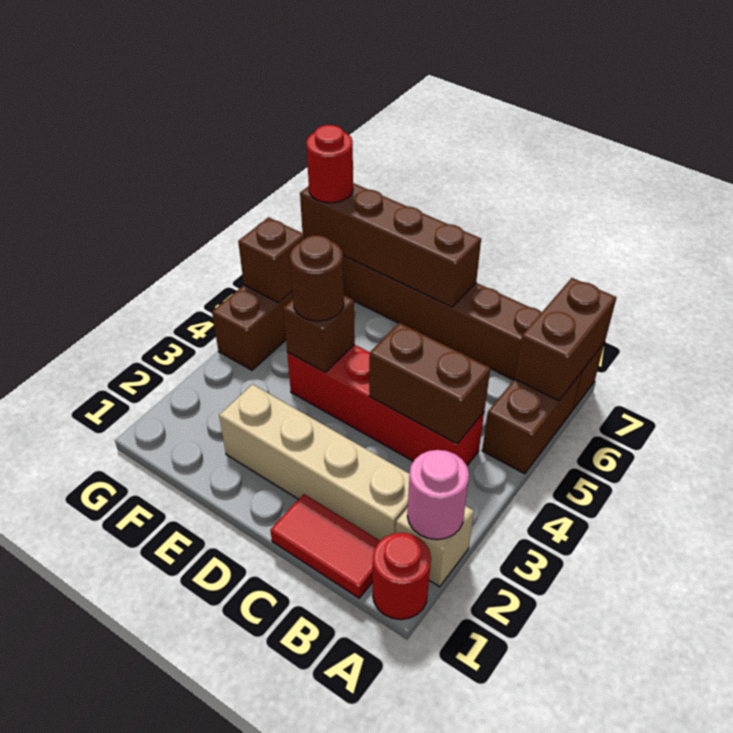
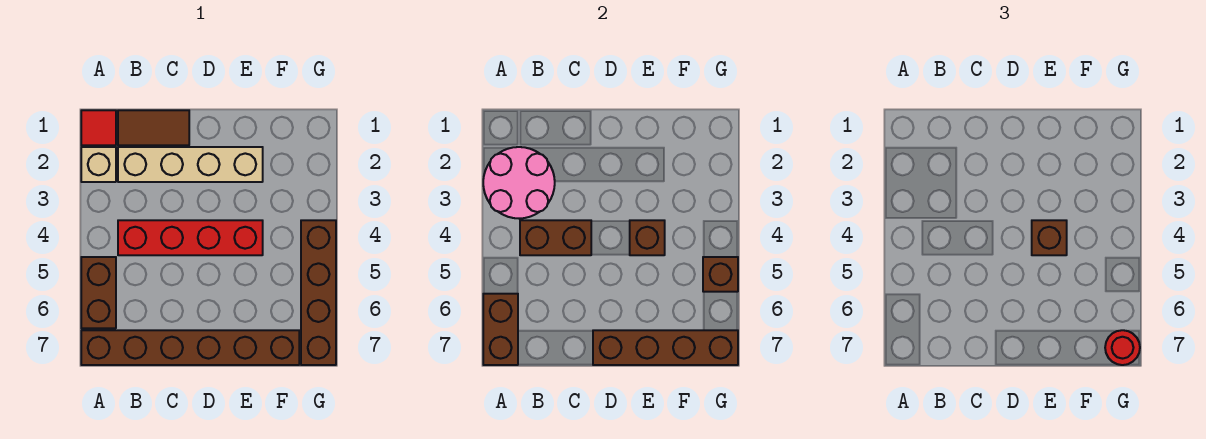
red round brick A1 level 1 -> red tile A1 level 1
pink round brick A2 level 2 -> pink round brick A2:B3 level 2
red tile B1:C1 level 1 -> brown tile B1:C1 level 1
brown round brick E4 level 3 -> brown brick E4 level 3

